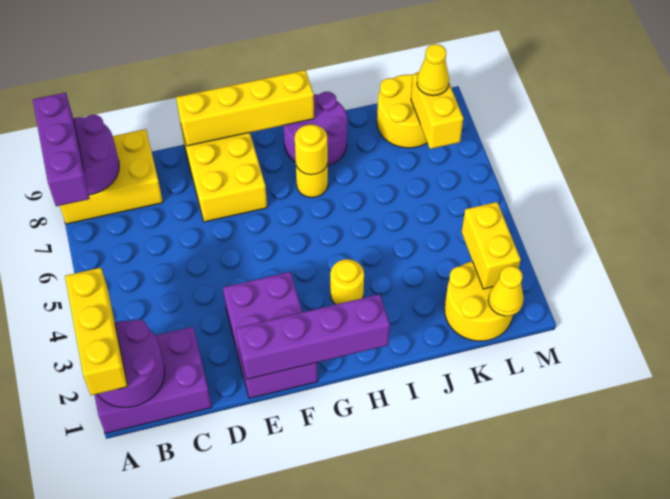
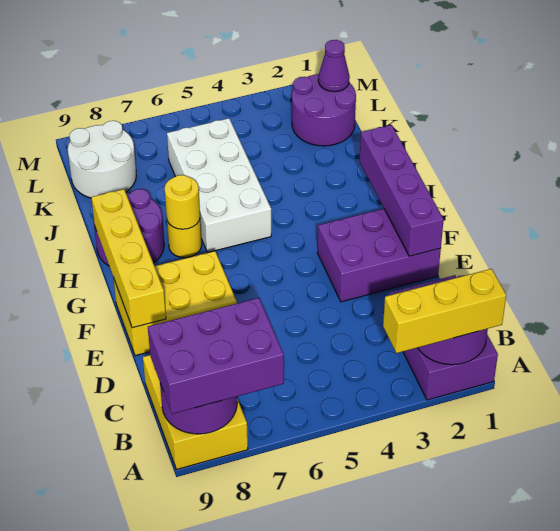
purple brick A7:A9 level 3 -> purple brick A7:B9 level 3
yellow round brick H3 level 1 -> none
none -> white brick H5:K6 level 1
yellow round brick K1:L2 level 1 -> purple round brick K1:L2 level 1
yellow round brick K8:L9 level 1 -> white round brick K8:L9 level 1
yellow cone L1 level 2 -> purple cone L1 level 2
yellow brick L2:L3 level 2 -> none
yellow brick L7:L8 level 2 -> none
yellow cone L8 level 3 -> none

